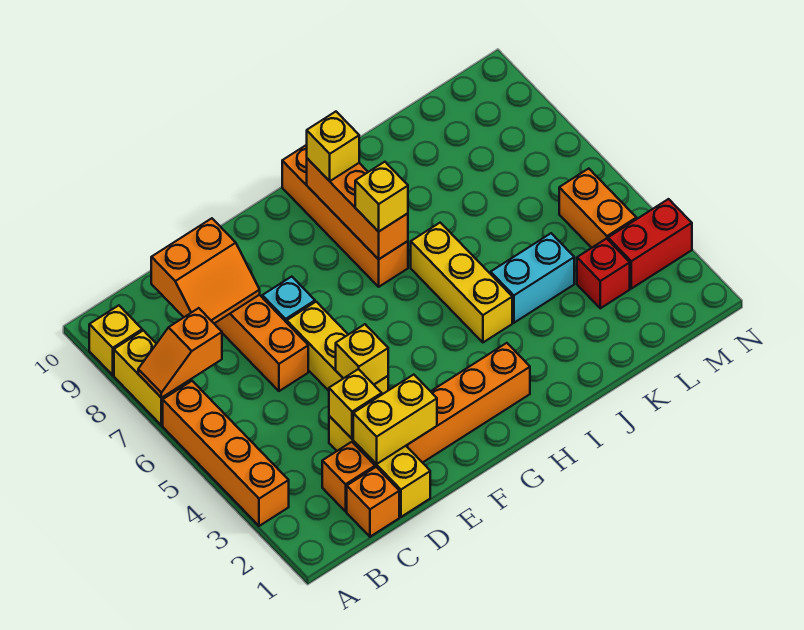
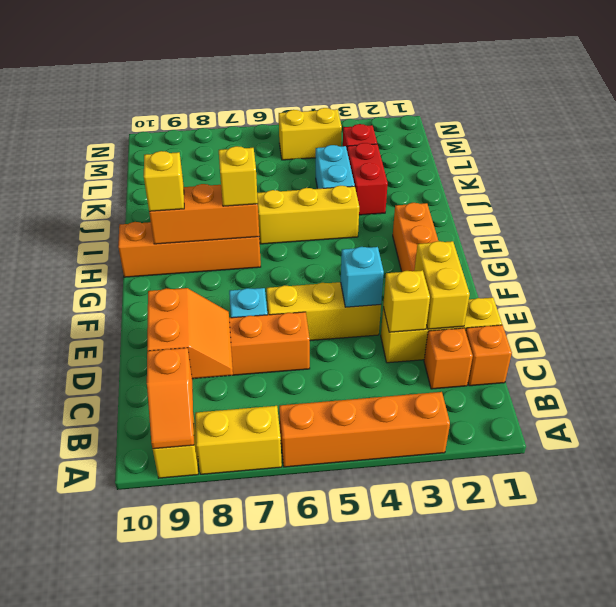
orange slope A7:B7 level 2 top B -> orange slope A9:B9 level 2 top B
yellow brick E4 level 2 -> cyan brick E4 level 2
red brick M3:N3 level 1 -> red brick J3:K3 level 1
orange brick M4:M5 level 1 -> yellow brick M4:M5 level 1

